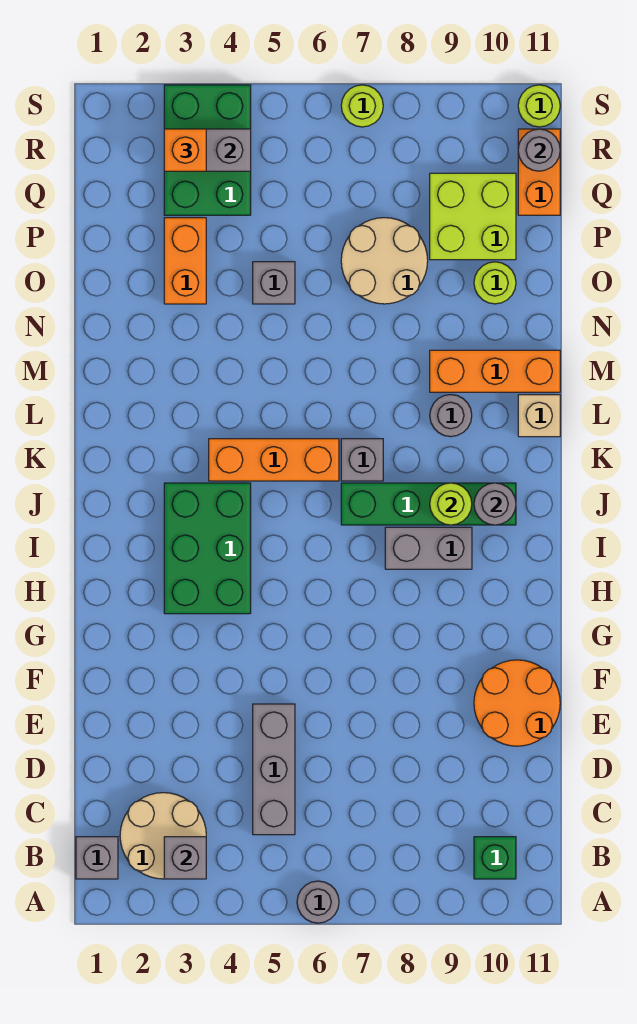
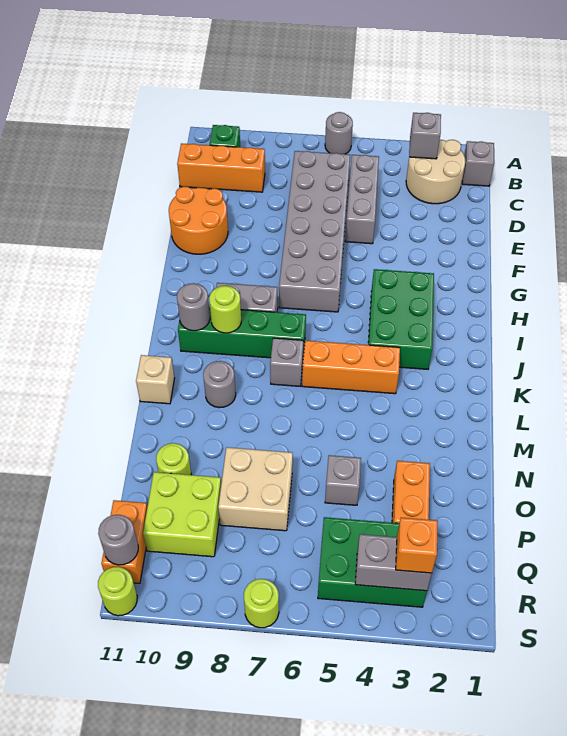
none -> grey brick C6:H7 level 1
orange brick M9:M11 level 1 -> orange brick C9:C11 level 1
tan round brick O7:P8 level 1 -> tan brick O7:P8 level 1
green brick Q3:S4 level 1 -> green brick Q3:R5 level 1

